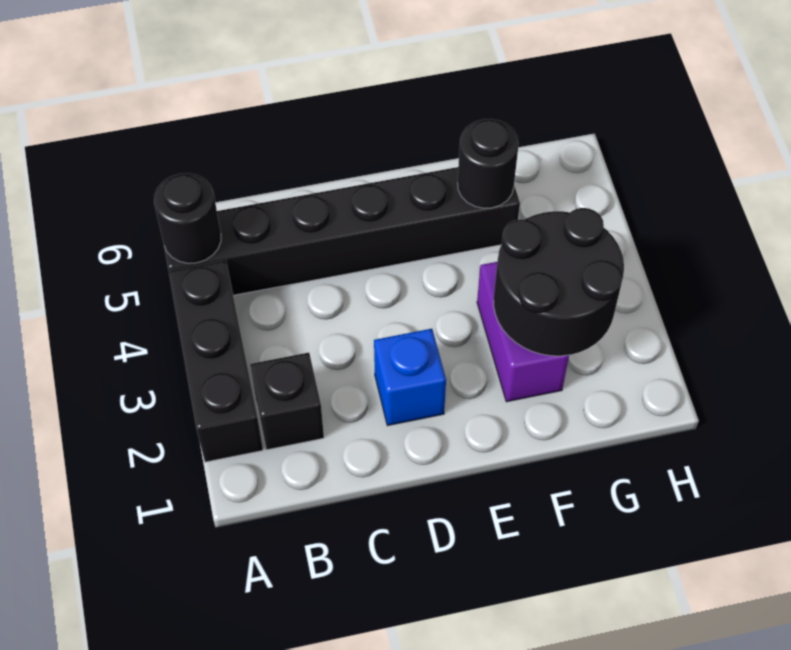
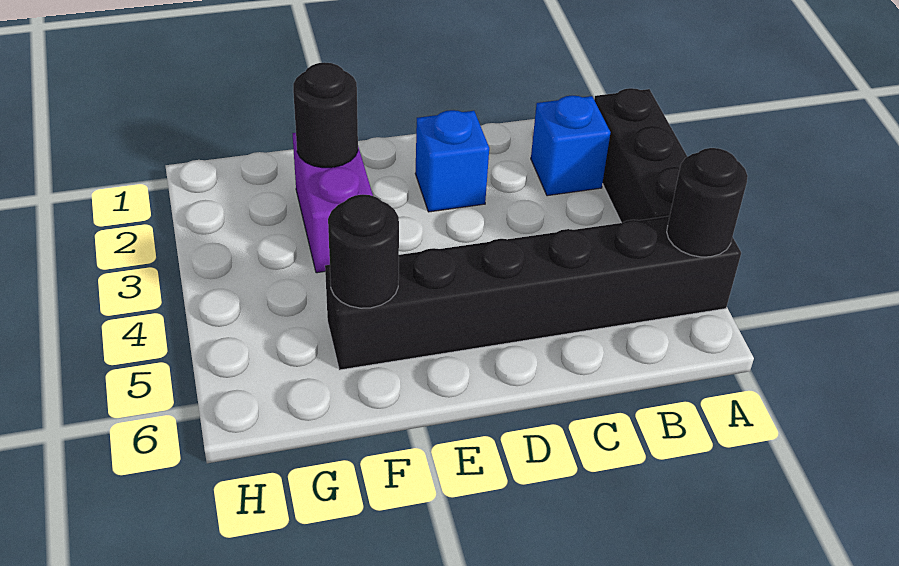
black brick B2 level 1 -> blue brick B2 level 1
black round brick F2:G3 level 2 -> black round brick F2 level 2

